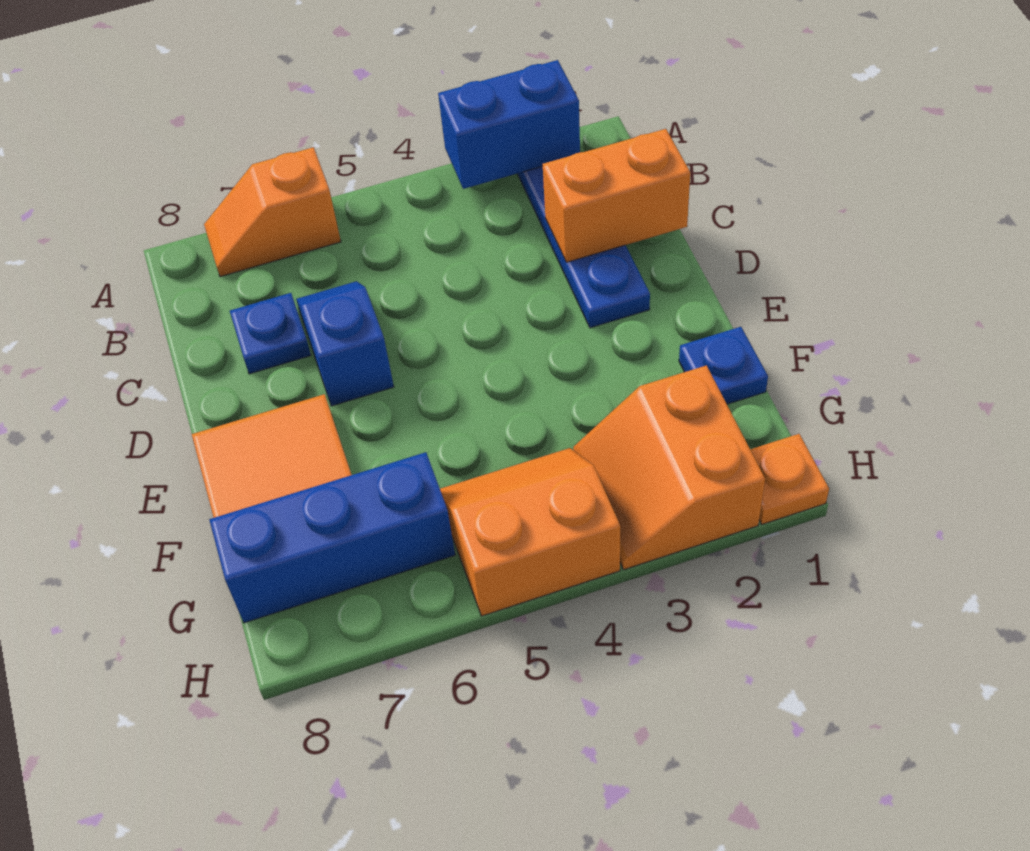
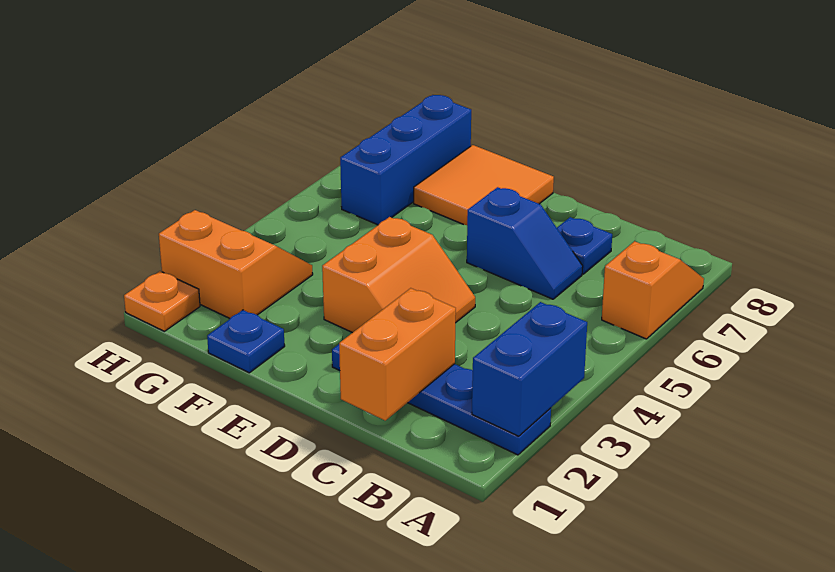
orange slope G4:H5 level 1 top H -> orange slope D3:E4 level 1 top E

